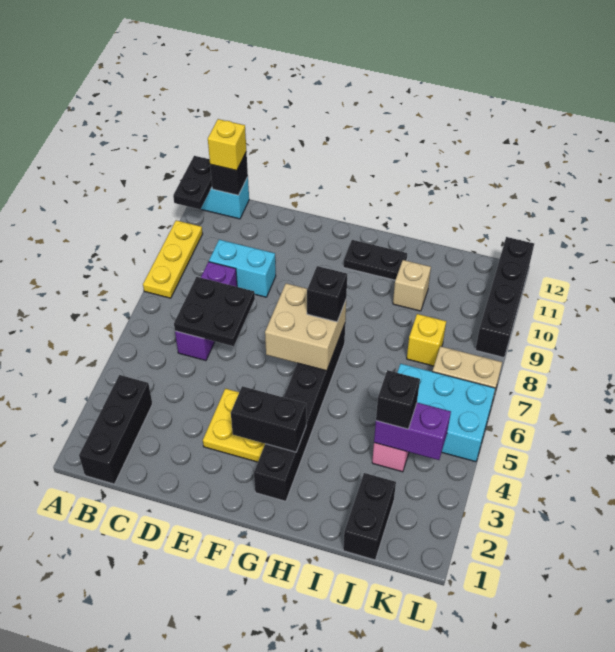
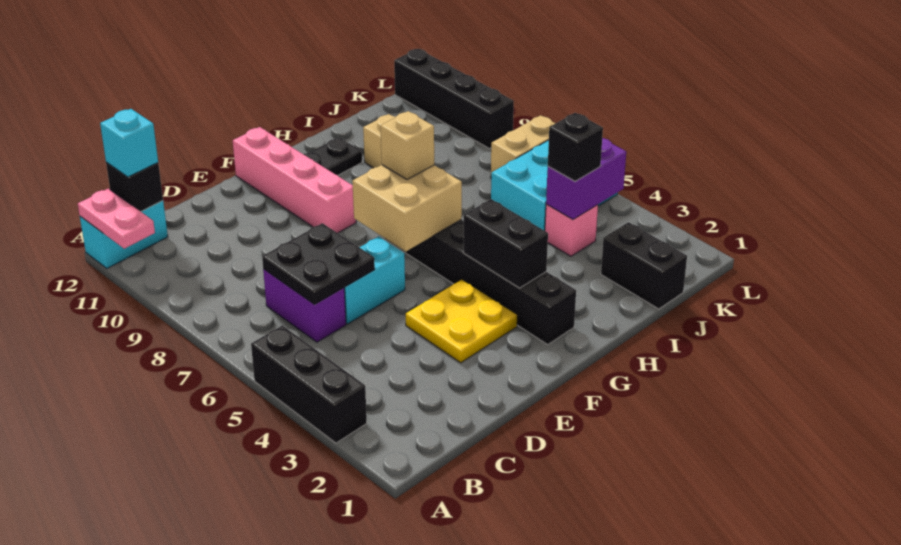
yellow plate A8:A10 level 1 -> none
black plate A11:A12 level 2 -> pink plate A11:A12 level 2
black brick B1:B3 level 1 -> black brick A3:A5 level 1
yellow brick B12 level 3 -> cyan brick B12 level 3
purple brick C6:C8 level 1 -> purple brick C6:C7 level 1
cyan brick C9:D9 level 1 -> cyan brick D6:E6 level 1
black brick F3:G3 level 2 -> black brick G3:G4 level 2
none -> pink brick F9:F12 level 1
black brick G7 level 3 -> tan brick G7 level 3
yellow brick J8 level 1 -> none

